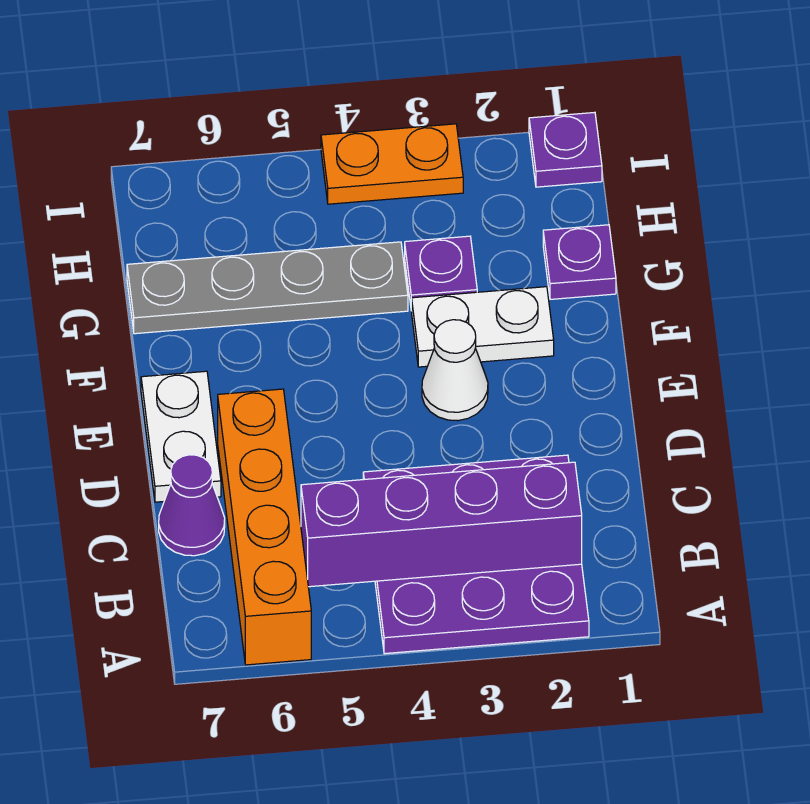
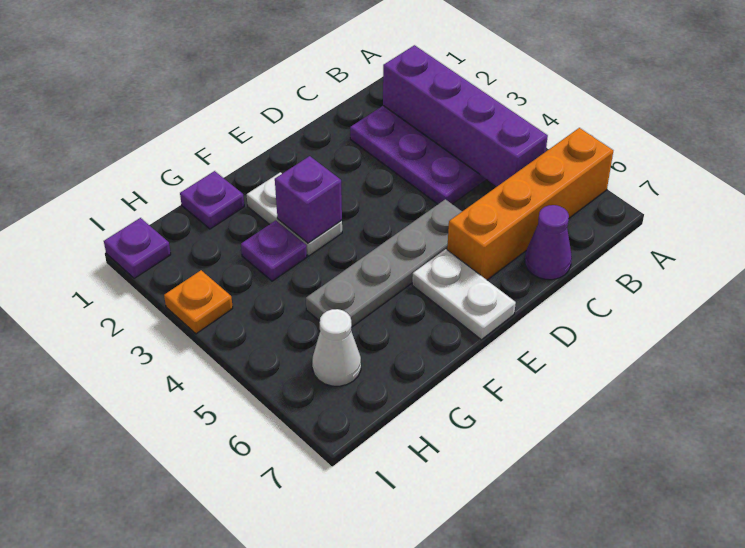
white plate D7:E7 level 1 -> white plate E6:E7 level 1
white cone E3 level 1 -> white cone H6 level 1
none -> purple brick F3 level 2
grey plate G4:G7 level 1 -> grey plate D5:G5 level 1
orange plate I3:I4 level 1 -> orange plate I3 level 1

